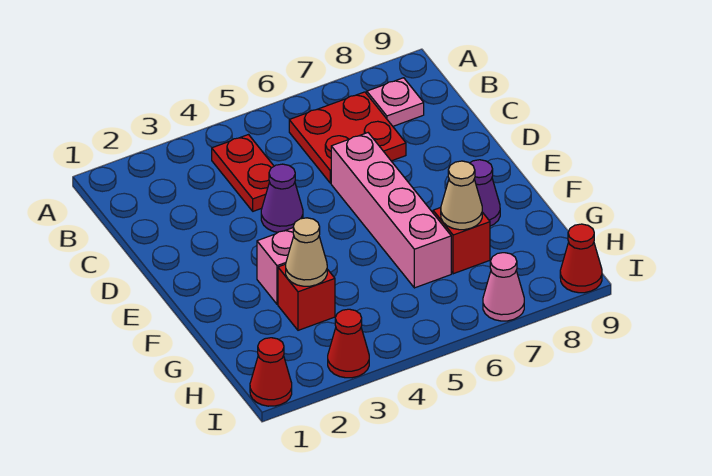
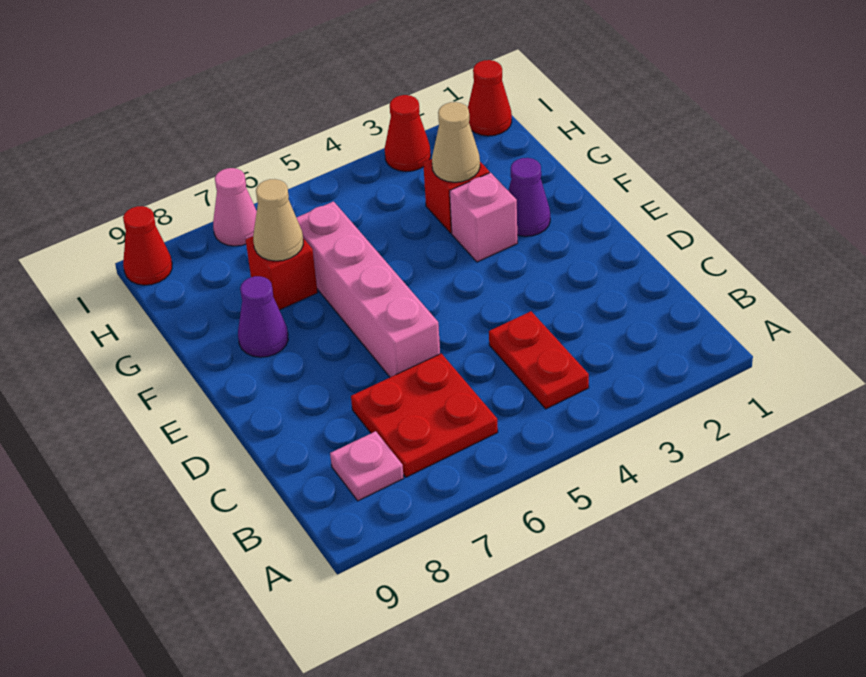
purple cone D4 level 1 -> purple cone F2 level 1

